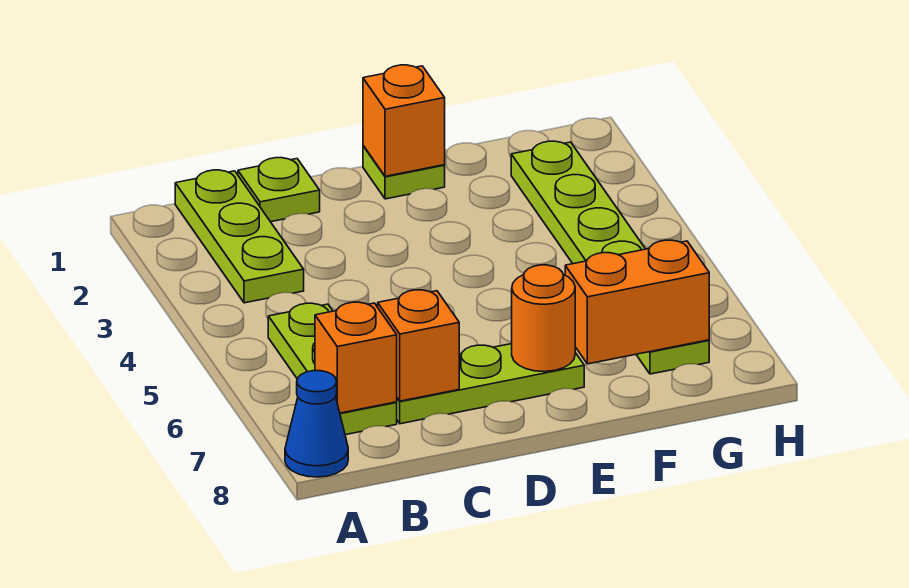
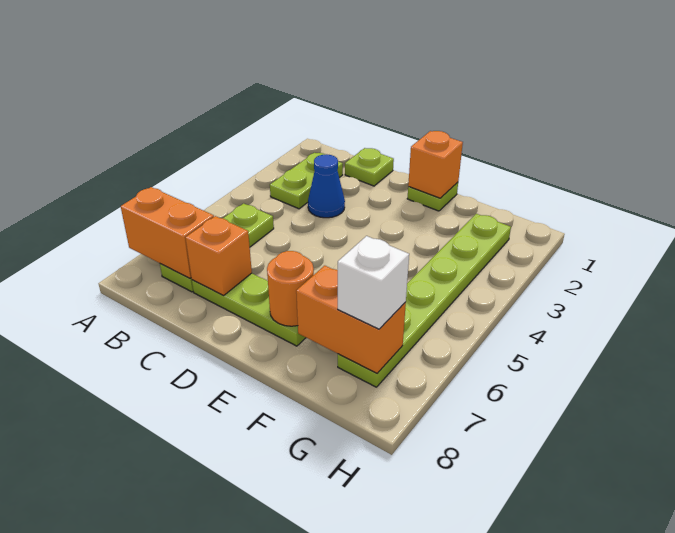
blue cone A8 level 1 -> blue cone C3 level 1
lime plate B1:B3 level 1 -> lime plate B2:B3 level 1
orange brick B7 level 2 -> orange brick A7:B7 level 2
none -> white brick G7 level 3

